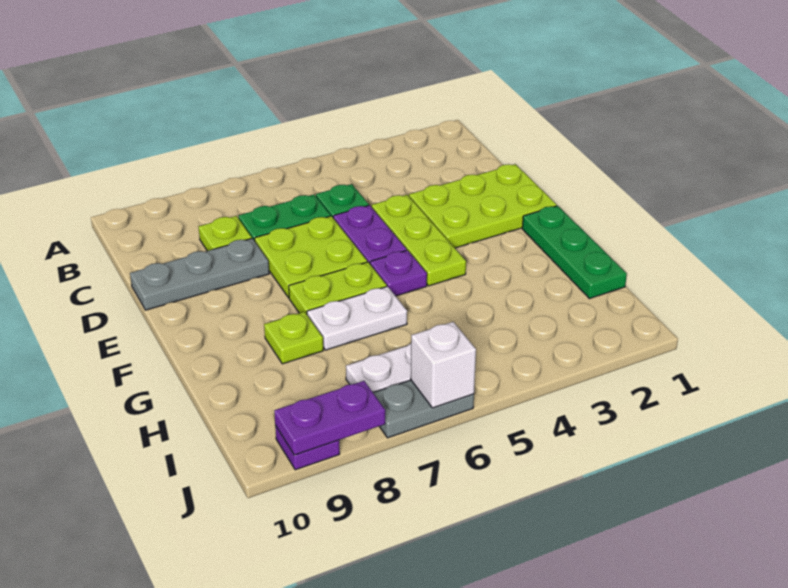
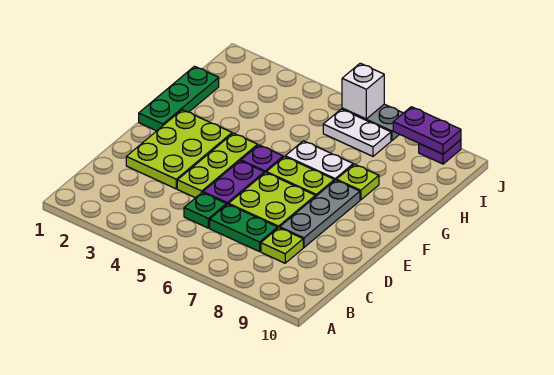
lime plate D1:E3 level 1 -> lime plate D2:F3 level 1
grey plate D8:D10 level 1 -> grey plate D8:F8 level 1

